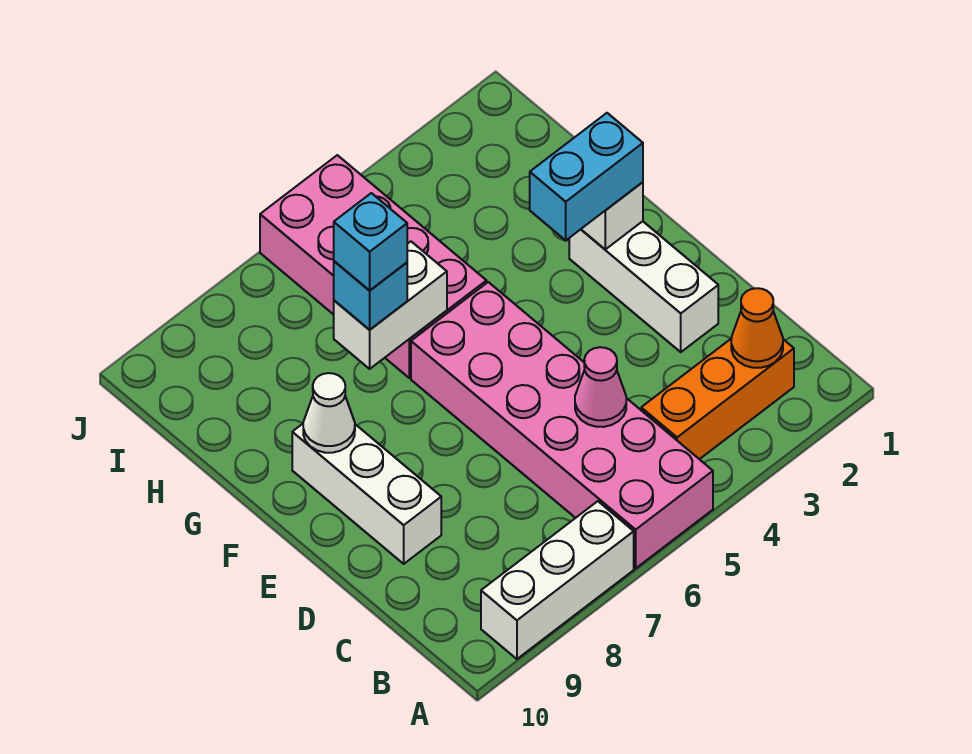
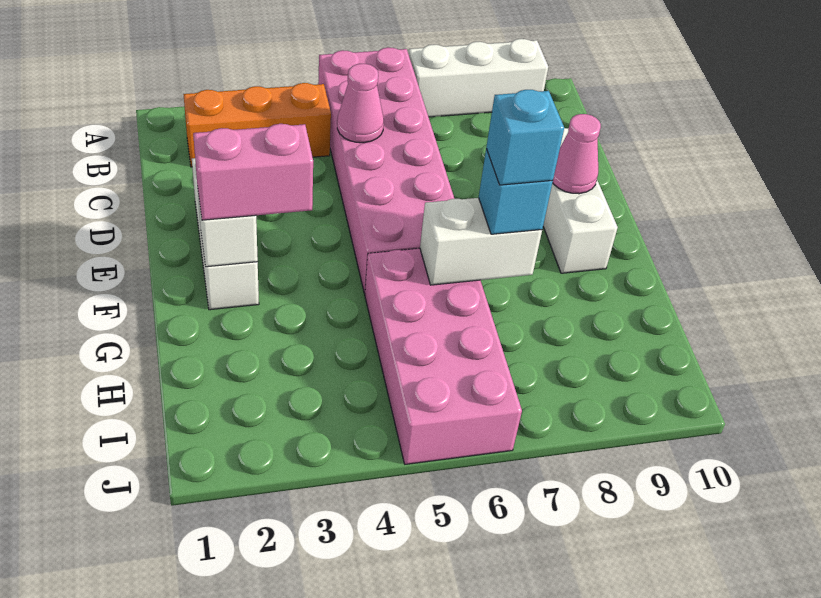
orange cone B2 level 2 -> none
none -> pink cone E9 level 2
cyan brick F2:F3 level 3 -> pink brick F2:F3 level 3
white cone F9 level 2 -> none

